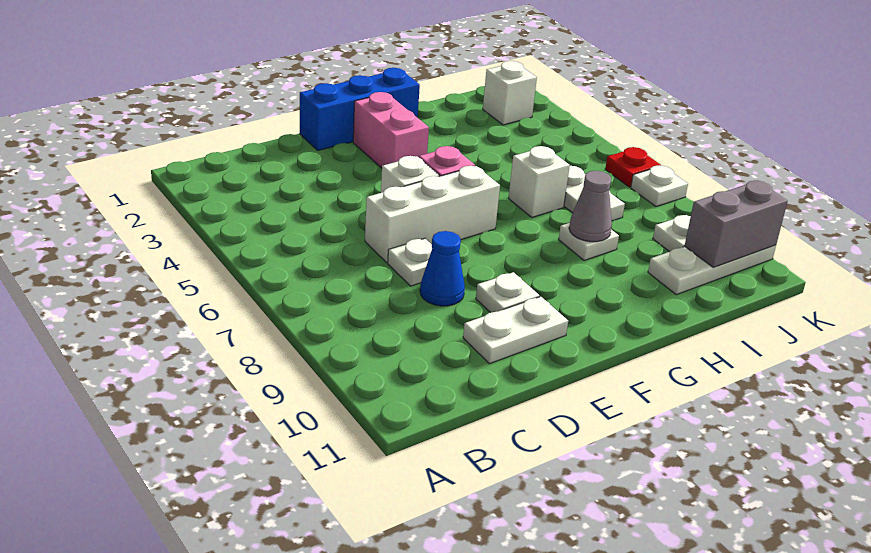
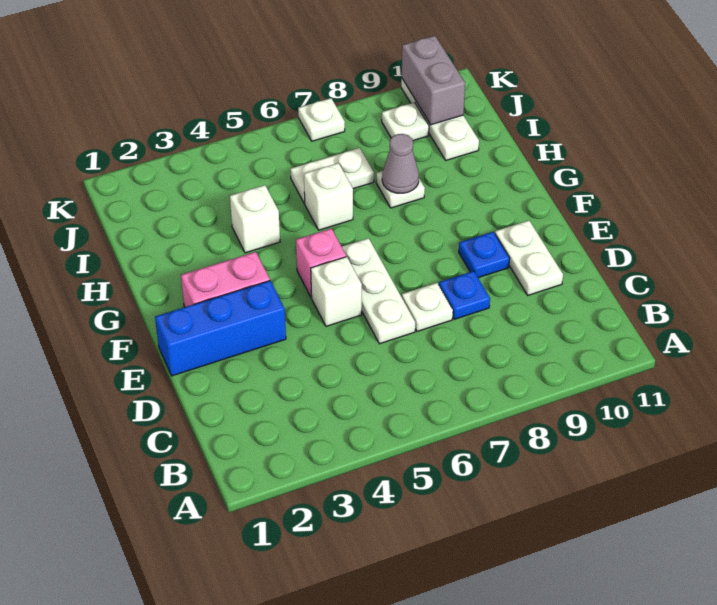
white brick D6:F6 level 1 -> white plate D6:F6 level 1
blue cone D8 level 1 -> blue plate D8 level 1
blue brick E1:G1 level 1 -> blue brick E1:E3 level 1
white plate E9 level 1 -> blue plate E9 level 1
white brick J2 level 1 -> white brick H4 level 1
red plate K6 level 1 -> none

